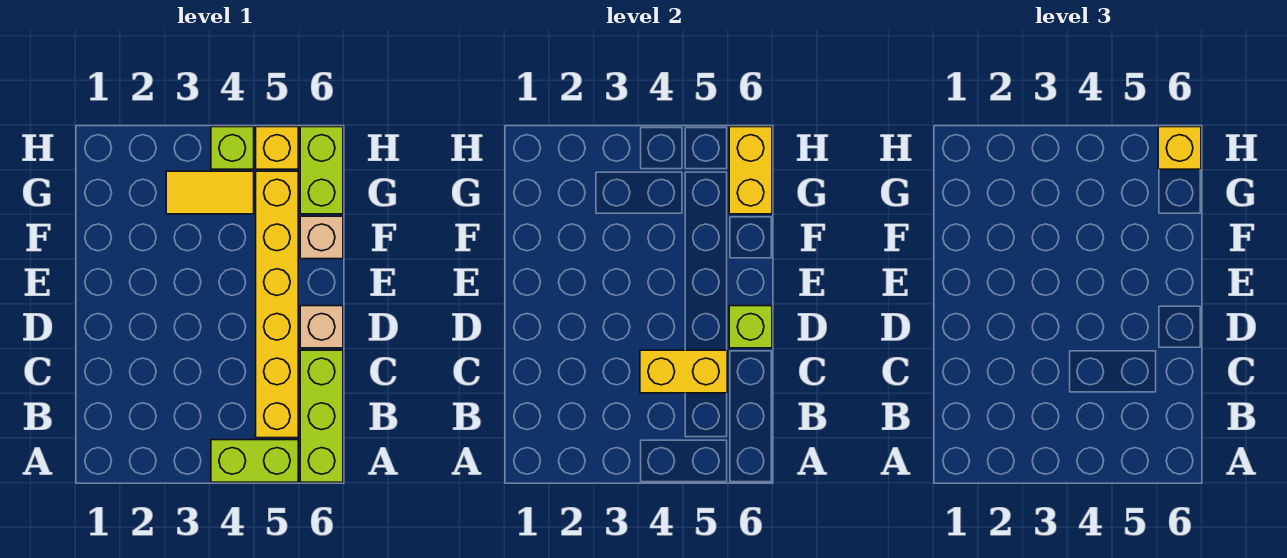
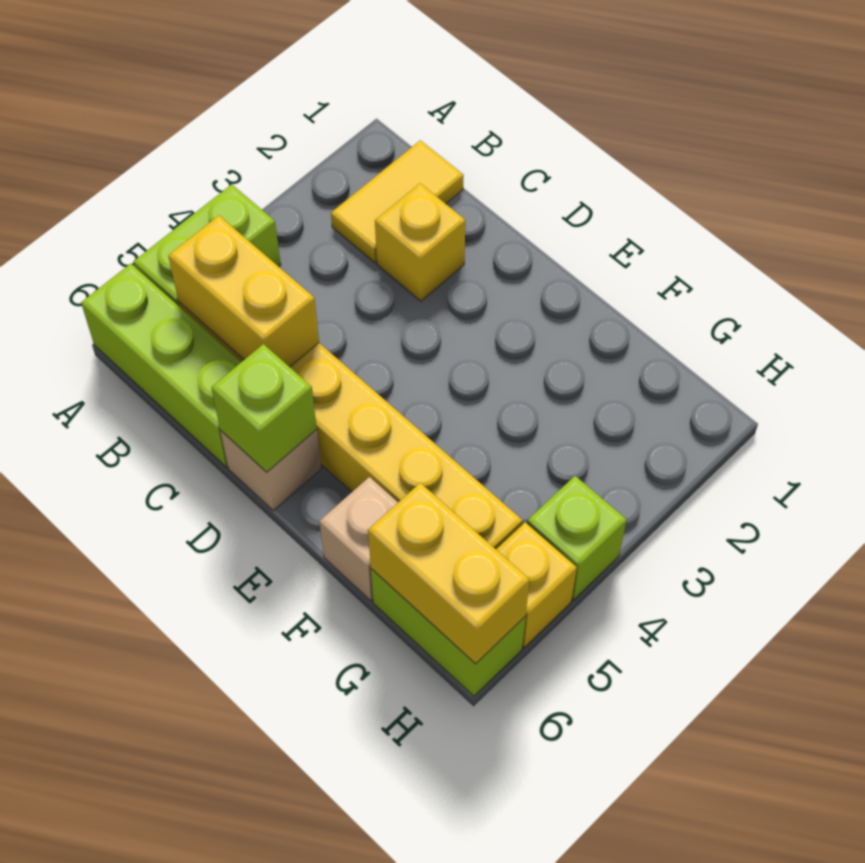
yellow brick C4:C5 level 2 -> yellow brick B5:C5 level 2
yellow tile G3:G4 level 1 -> yellow tile B1:B2 level 1
yellow brick H6 level 3 -> yellow brick C2 level 1

